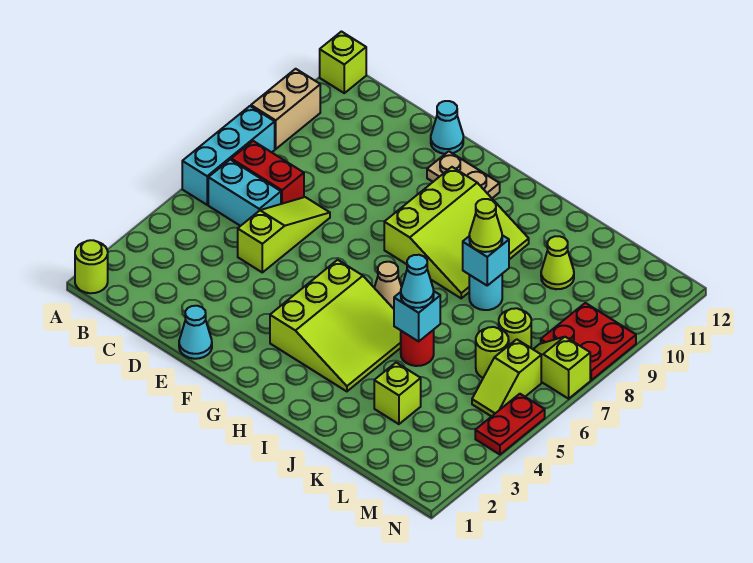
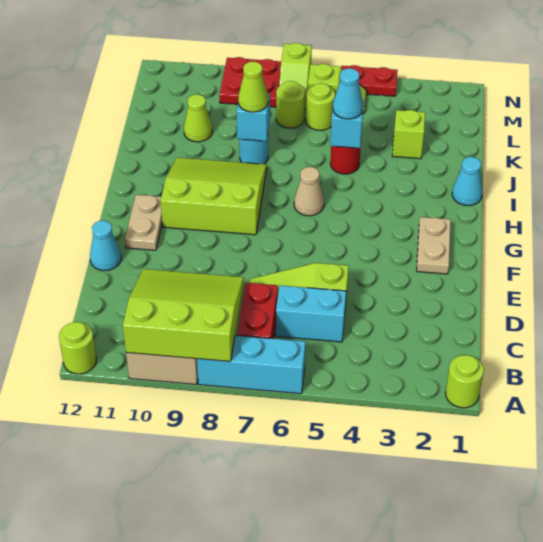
lime brick A12 level 1 -> lime round brick A12 level 1
cyan brick B6:C6 level 1 -> cyan brick C5:C6 level 1
cyan cone E1 level 1 -> cyan cone I1 level 1
none -> tan plate F2:G2 level 1
lime slope G3:I5 level 1 top G -> lime slope A8:C10 level 2 top A

